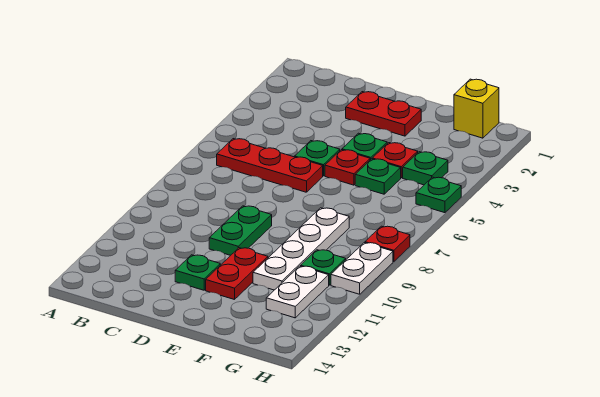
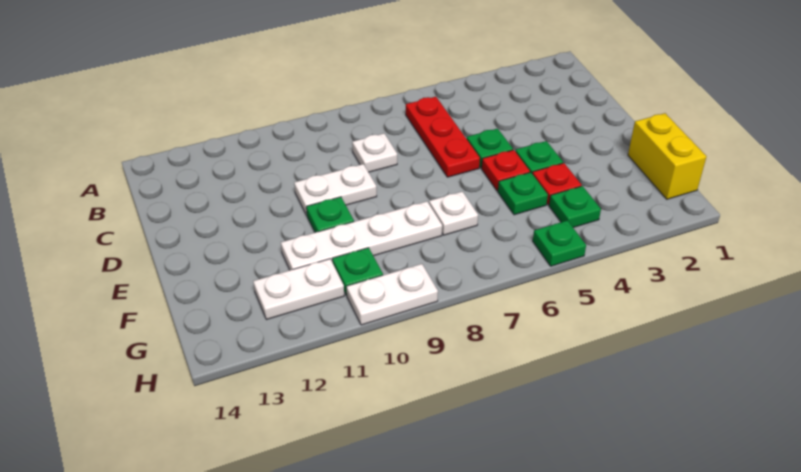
none -> white plate C8 level 1
red plate D2:E2 level 1 -> none
green plate D9:D10 level 1 -> white plate D9:D10 level 1
green plate D12 level 1 -> green plate E10 level 1
red plate E11:E12 level 1 -> none
none -> white plate F7 level 1
yellow brick G1 level 1 -> yellow brick F1:G1 level 1
red plate H8 level 1 -> none

